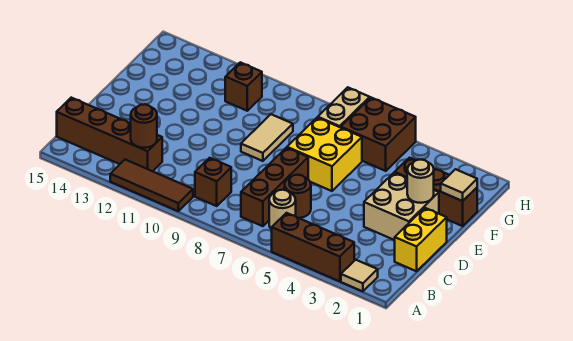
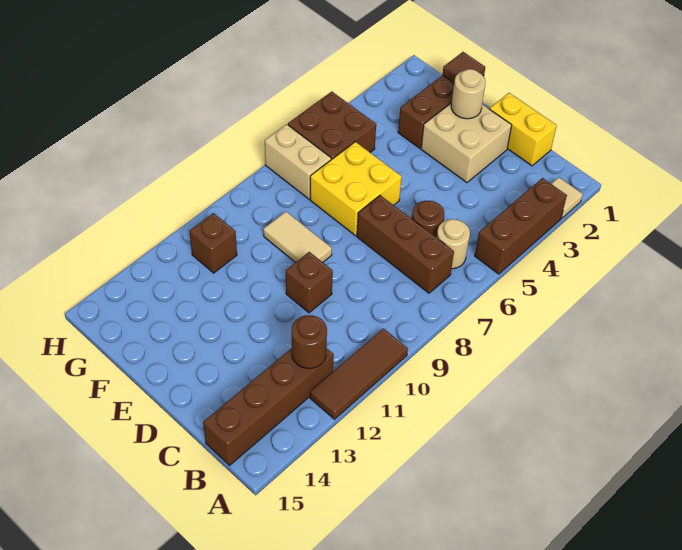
brown brick B9 level 1 -> brown brick D10 level 1
tan tile F1 level 2 -> brown tile F1 level 2

